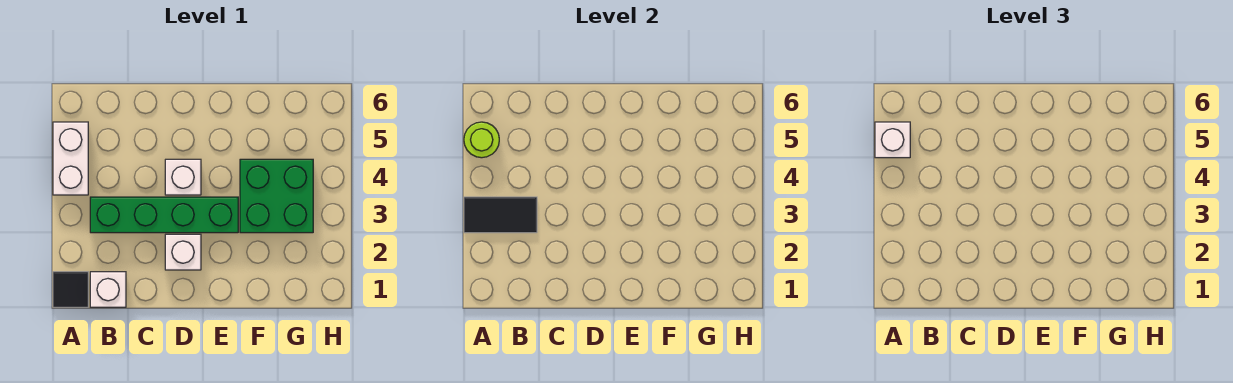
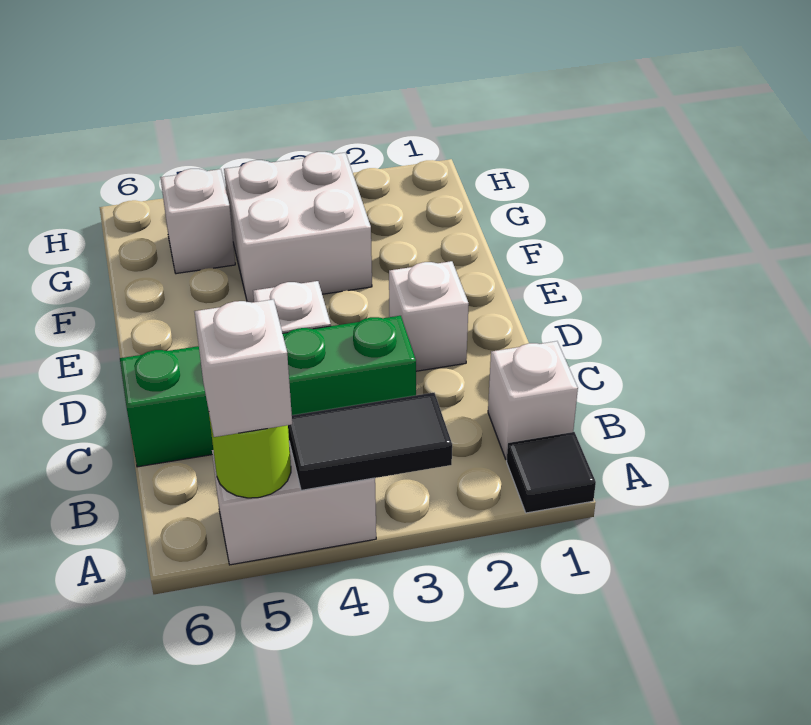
black tile A3:B3 level 2 -> black tile A3:A4 level 2
green brick B3:E3 level 1 -> green brick C3:C6 level 1
green brick F3:G4 level 1 -> white brick F3:G4 level 1
none -> white brick G5 level 1

